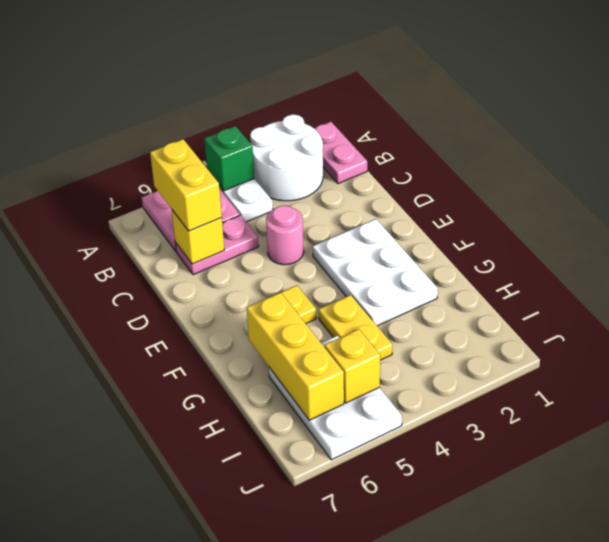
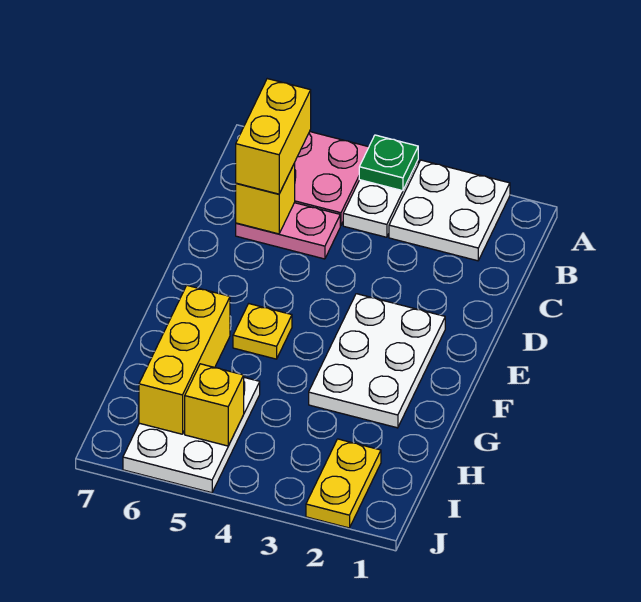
pink plate A1:B1 level 1 -> none
white round brick A2:B3 level 1 -> white plate A2:B3 level 1
green brick A4 level 2 -> green plate A4 level 2
pink round brick D4 level 1 -> none
yellow plate G4:H4 level 1 -> yellow plate I2:J2 level 1

